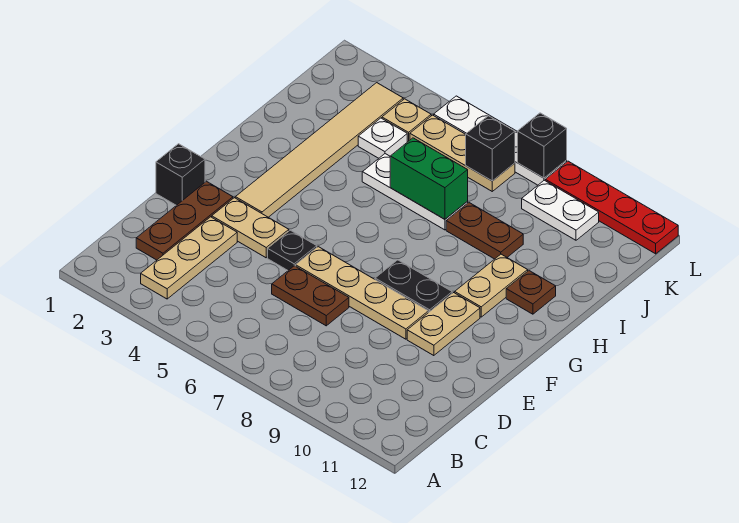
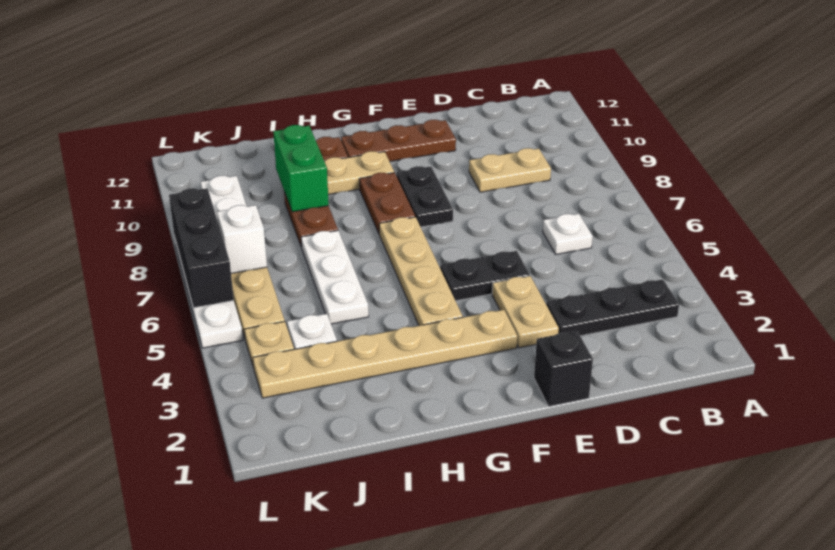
tan plate B3:D3 level 1 -> black plate B3:D3 level 1
brown plate C2:E2 level 1 -> brown plate E11:G11 level 1
none -> white plate C6 level 1
brown plate D6:D7 level 1 -> brown plate G8:G9 level 1
black plate E5 level 1 -> black plate E5:F5 level 1
tan plate E6:E9 level 1 -> tan plate G4:G7 level 1
tan plate E10:F10 level 1 -> tan plate C9:D9 level 1
tan tile F3:K3 level 1 -> tan plate F3:K3 level 1
green brick I6:I7 level 2 -> green brick I9:I10 level 2
black brick K7 level 2 -> white brick K7 level 2
black brick L8 level 2 -> black brick L6:L8 level 2
red plate L9:L12 level 1 -> none

